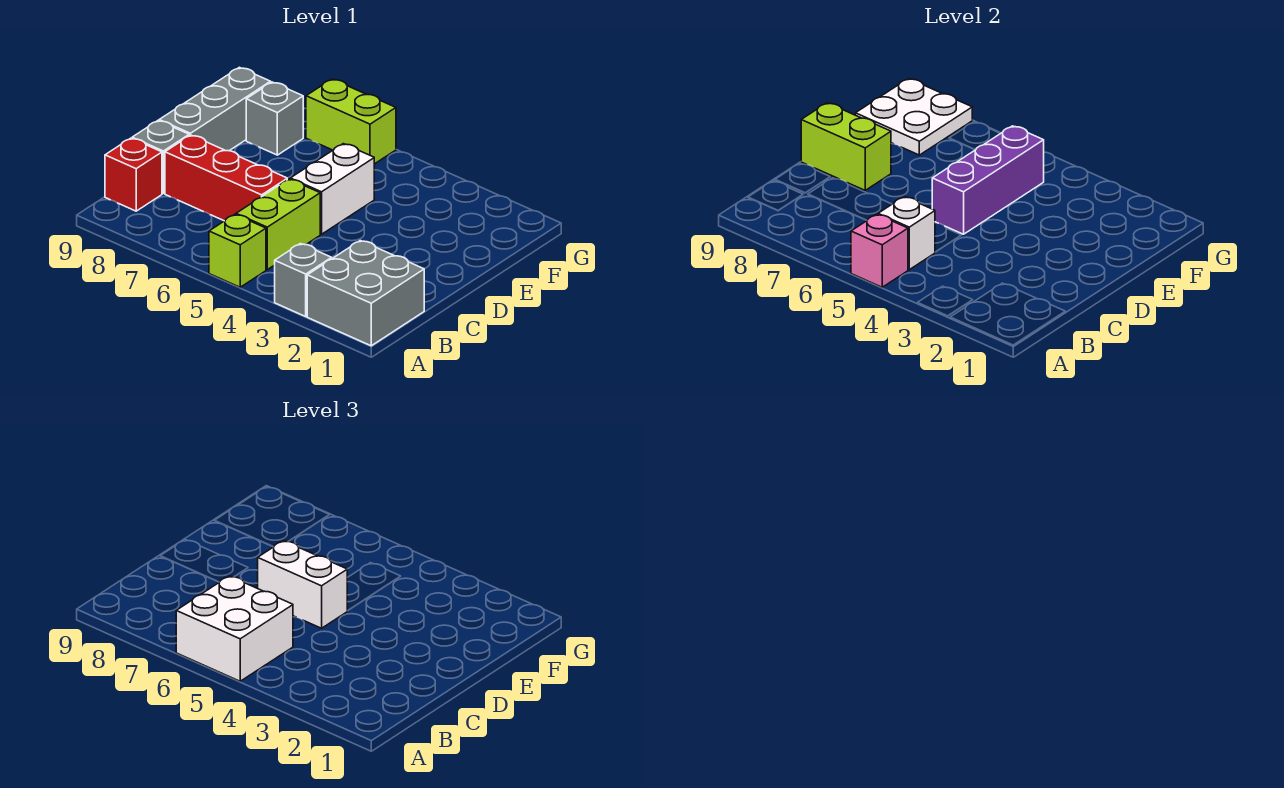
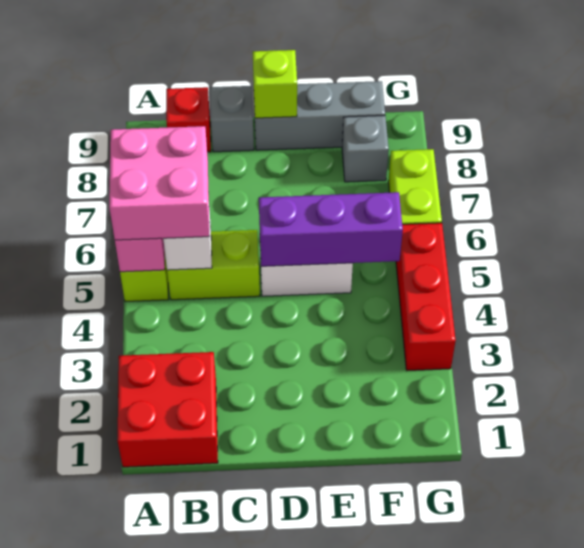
grey brick A1:B2 level 1 -> red brick A1:B2 level 1
grey brick A3 level 1 -> none
white brick A5:B6 level 3 -> pink brick A5:B6 level 3
red brick C6:C8 level 1 -> red brick G3:G5 level 1
white brick D5:D6 level 3 -> none
lime brick D8:D9 level 2 -> lime brick D9 level 2
white plate F8:G9 level 2 -> none

